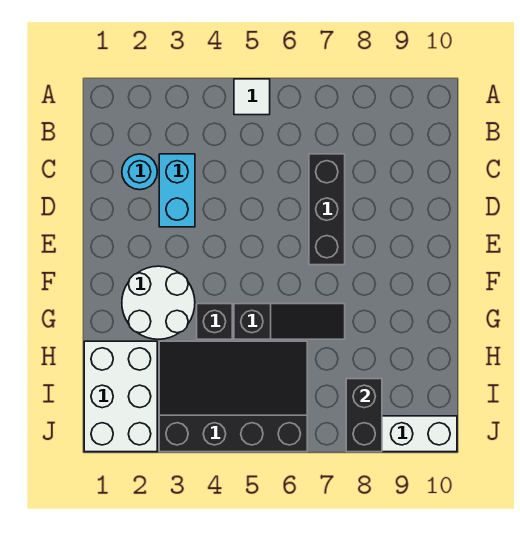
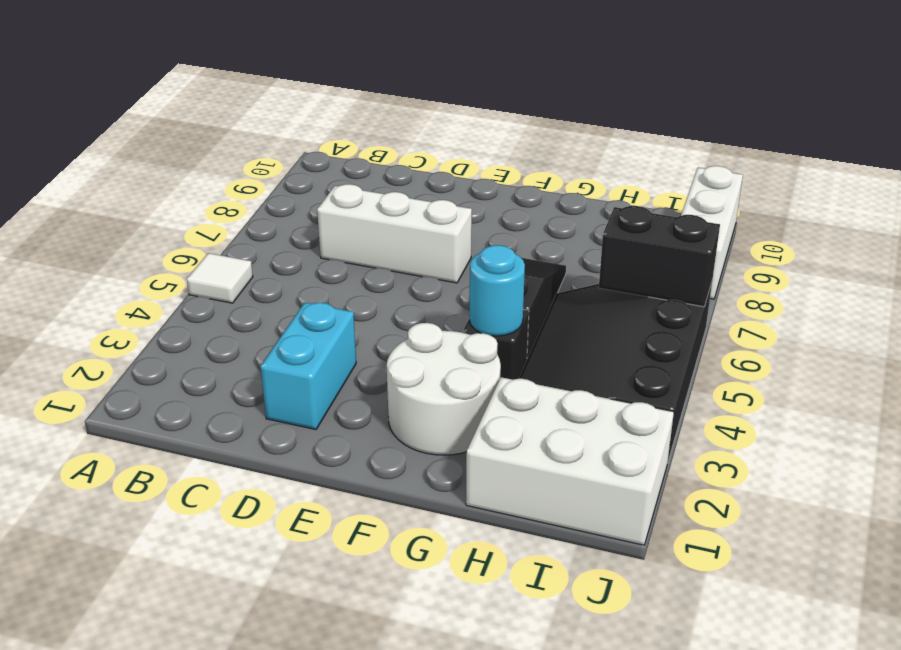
cyan round brick C2 level 1 -> cyan round brick G4 level 2
cyan brick C3:D3 level 1 -> cyan brick D2:D3 level 1
black brick C7:E7 level 1 -> white brick C7:E7 level 1
black brick I8:J8 level 2 -> black brick I6:J6 level 2

